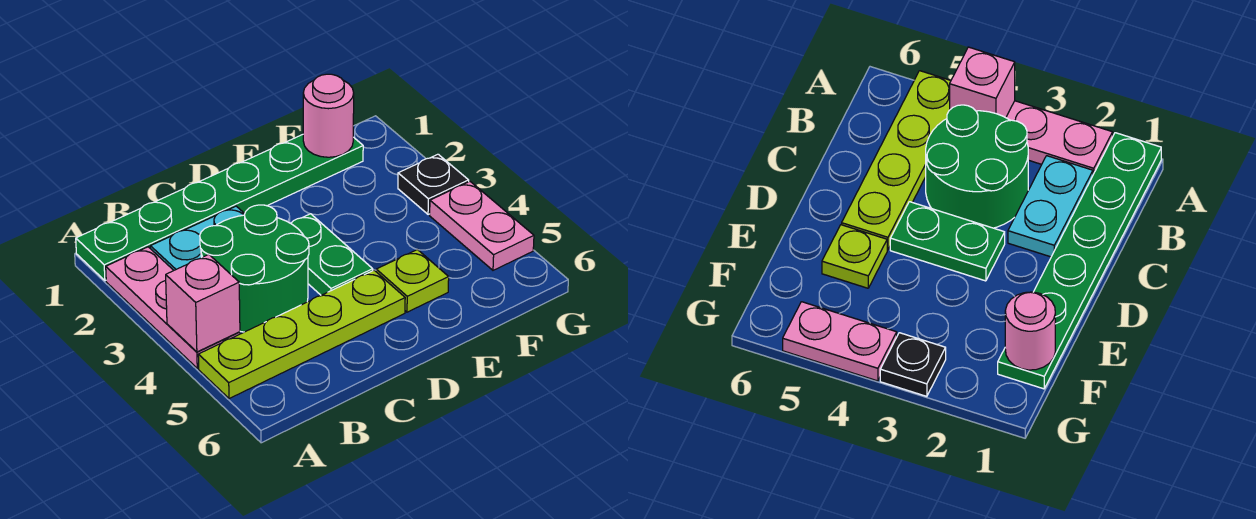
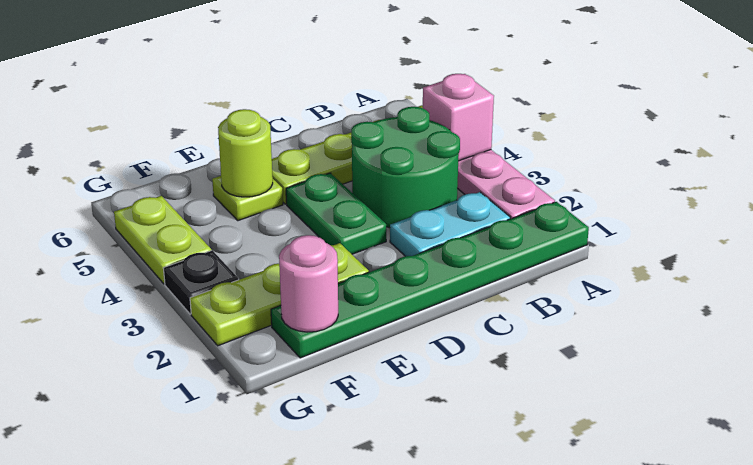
none -> lime plate E2:G2 level 1
none -> lime round brick E5 level 2
pink plate G4:G5 level 1 -> lime plate G4:G5 level 1

